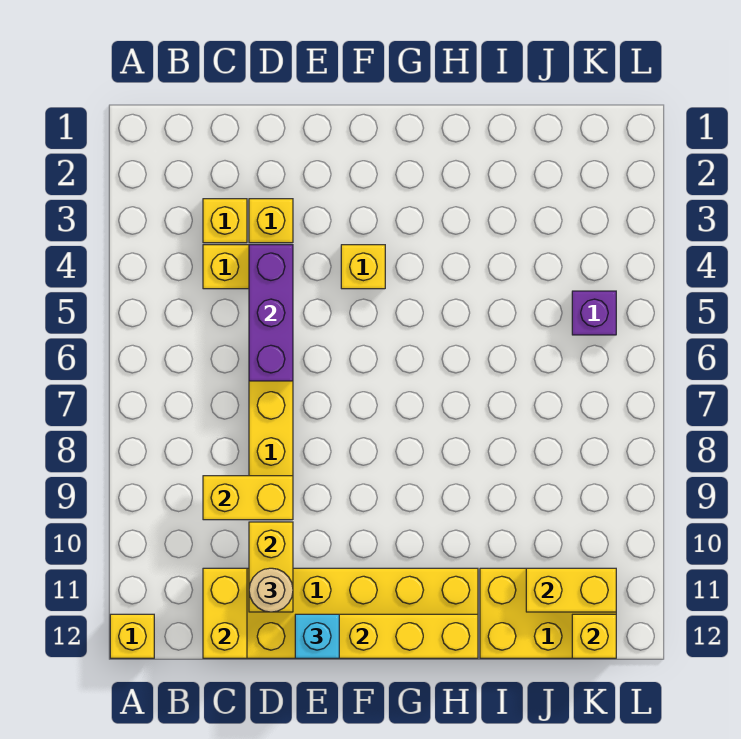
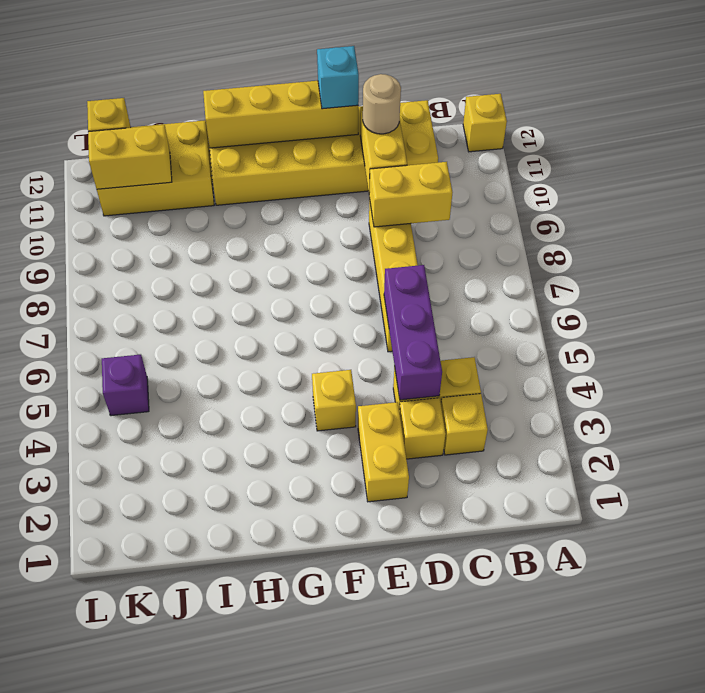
yellow brick C11:C12 level 2 -> yellow brick E2:E3 level 1

